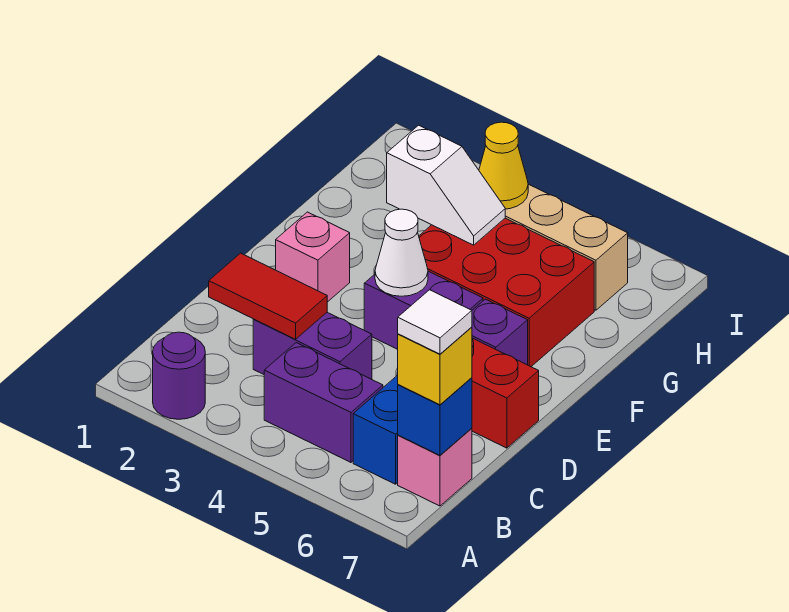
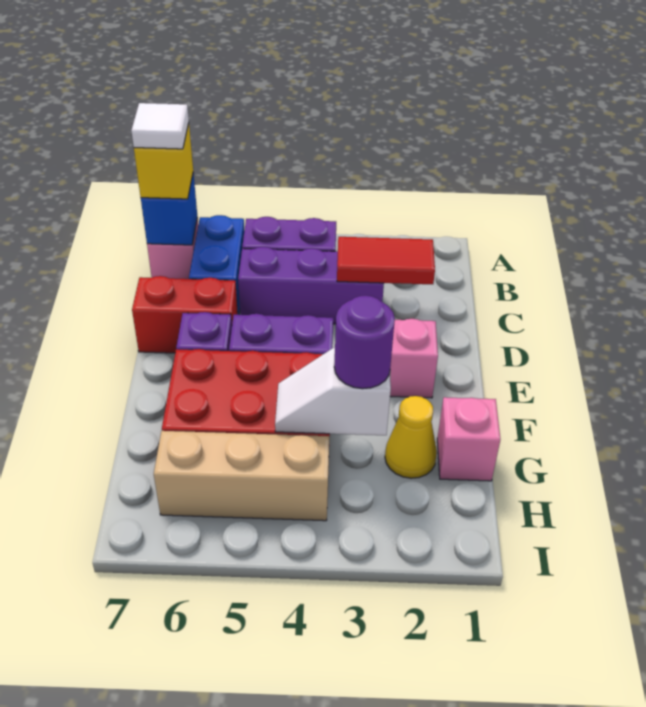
purple round brick A2 level 1 -> purple round brick G3 level 3
purple brick C3:C4 level 1 -> purple brick C3:C5 level 1
white cone E4 level 2 -> none
none -> pink brick G1 level 1
yellow cone H4 level 2 -> yellow cone G2 level 1

